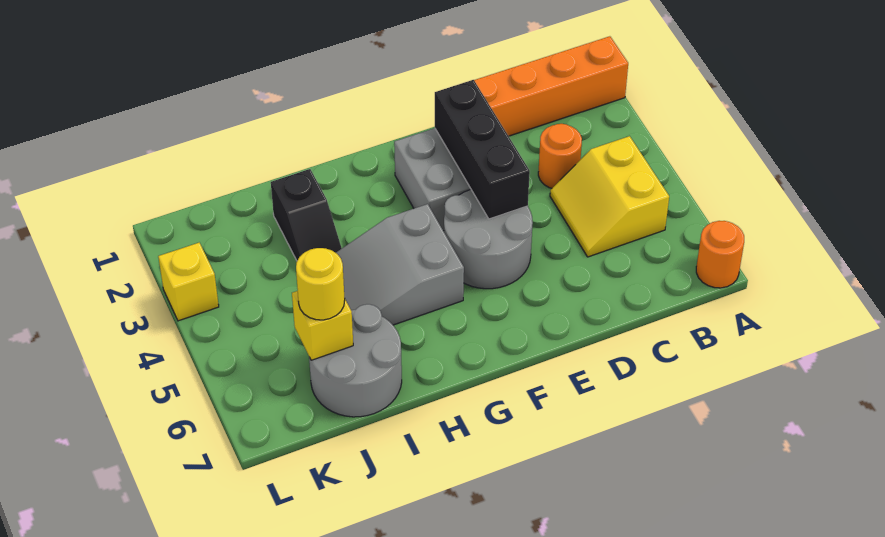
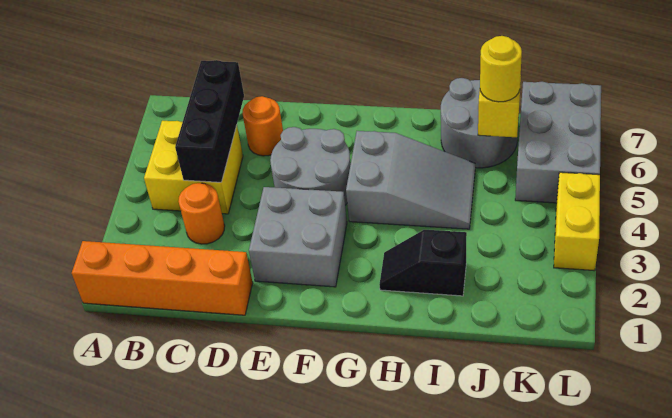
orange round brick A7 level 1 -> orange round brick D6 level 1
yellow slope B4:C5 level 1 top B -> yellow brick B4:C5 level 1
black brick E2:E4 level 2 -> black brick C4:C6 level 2
black slope I2:I3 level 1 top 2 -> black slope H2:I2 level 1 top I
none -> grey brick K5:L7 level 1
yellow brick L3 level 1 -> yellow brick L3:L4 level 1

